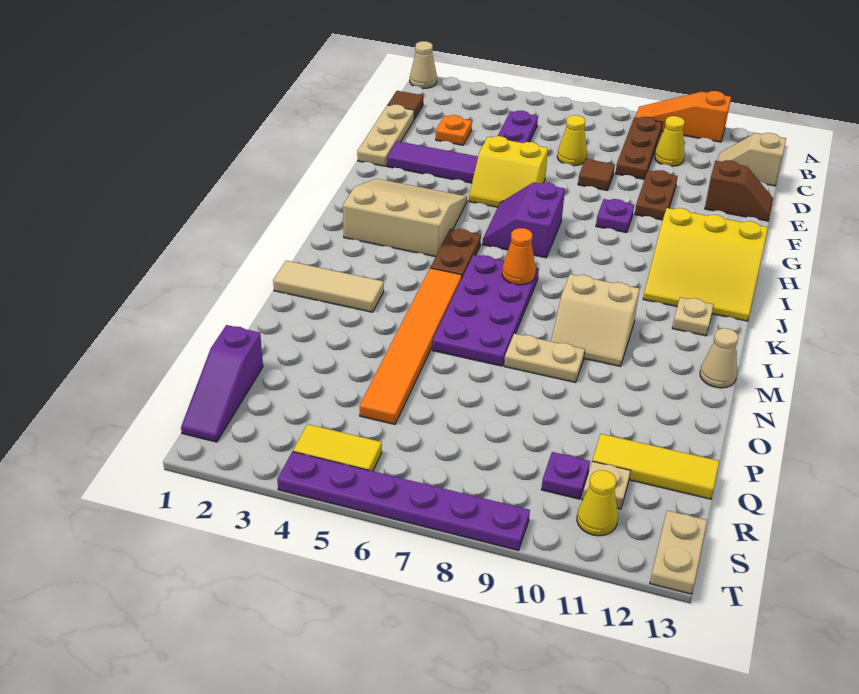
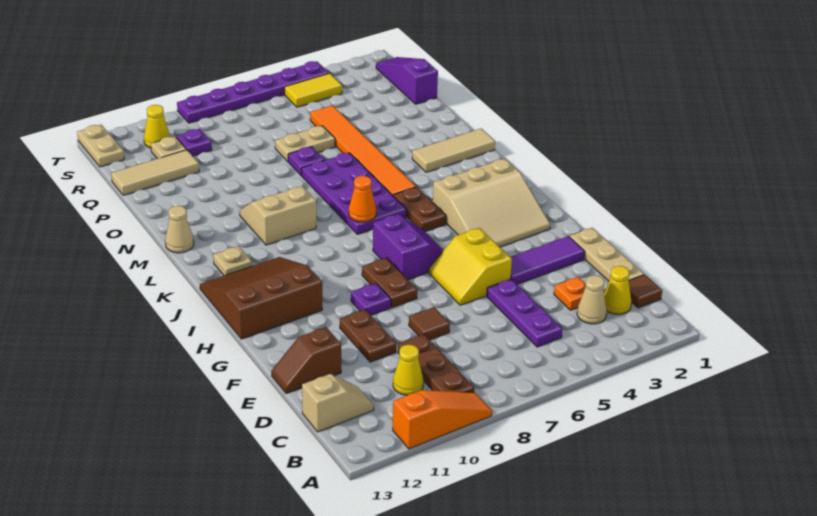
tan cone A1 level 1 -> tan cone C3 level 1
yellow cone D7 level 1 -> yellow cone C2 level 1
yellow slope F5:G6 level 1 top F -> yellow slope F5:G6 level 1 top 5
none -> brown plate G8:H8 level 1
yellow slope H11:J13 level 1 top H -> brown slope H11:J13 level 1 top H
tan plate N8:N9 level 1 -> tan plate P6:P7 level 1
none -> purple plate O7 level 1
yellow tile Q11:Q13 level 1 -> tan tile Q11:Q13 level 1

